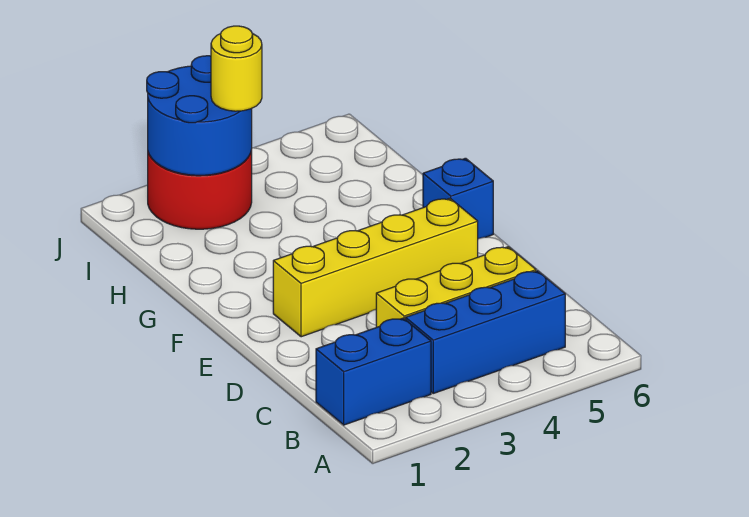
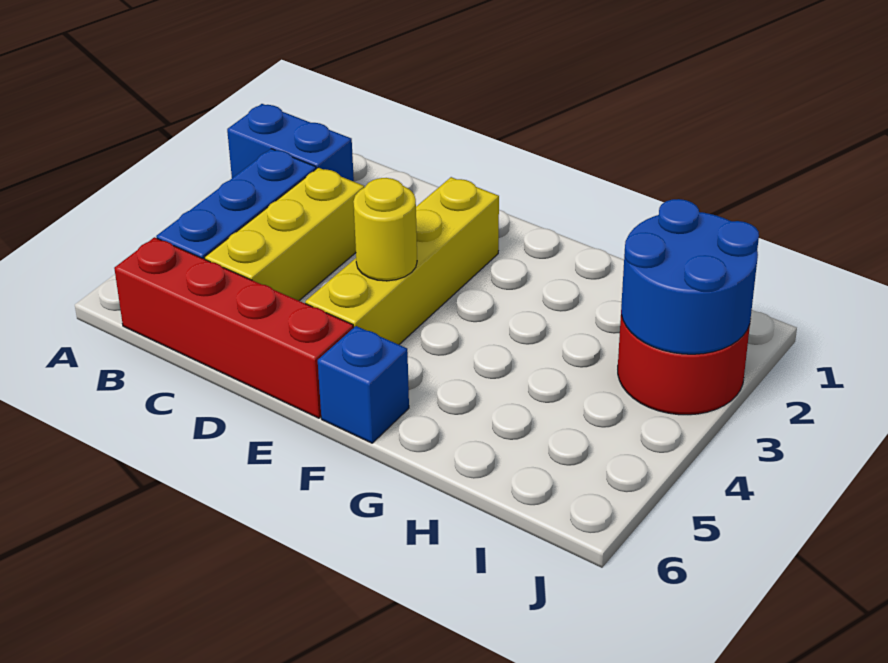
blue brick B1:B2 level 1 -> blue brick A2:B2 level 1
none -> red brick B6:E6 level 1
yellow round brick I3 level 3 -> yellow round brick E4 level 2

